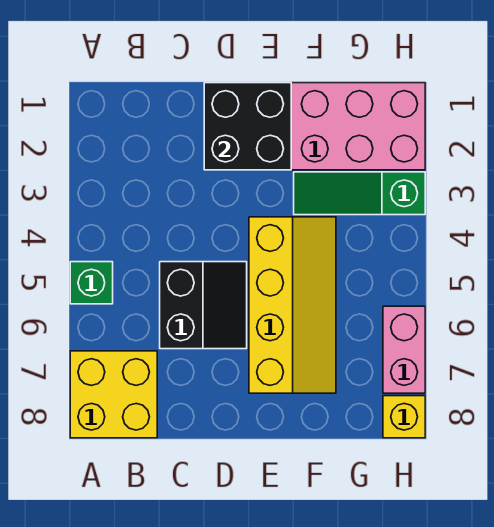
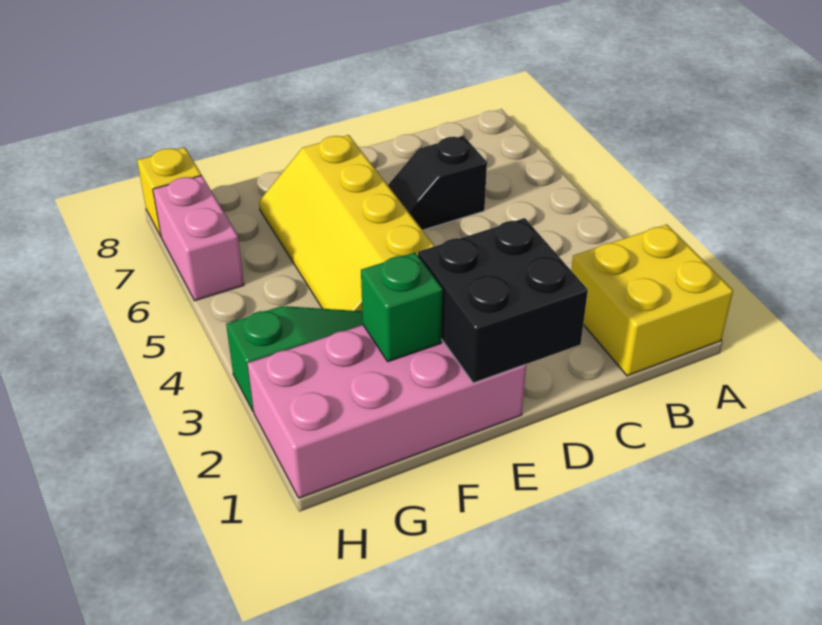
green brick A5 level 1 -> green brick F2 level 2
yellow brick A7:B8 level 1 -> yellow brick A1:B2 level 1
black slope C5:D6 level 1 top C -> black slope C6:D6 level 1 top C

